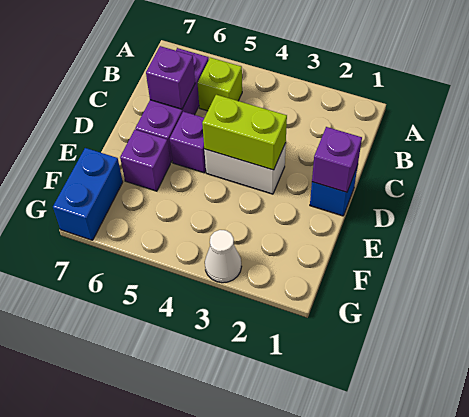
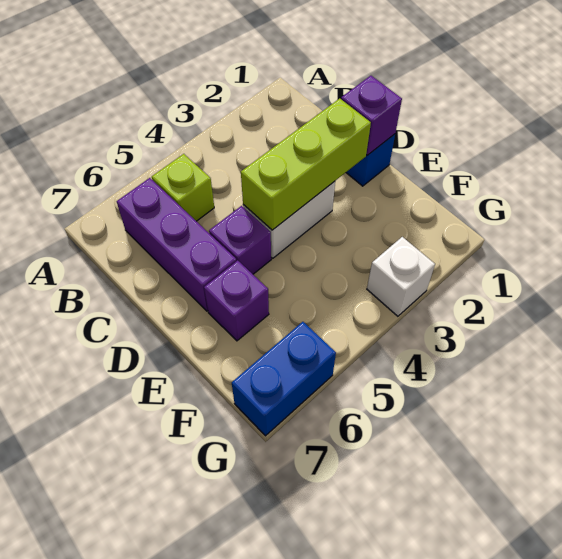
purple brick C6 level 2 -> none
lime brick D3:D4 level 2 -> lime brick D2:D4 level 2
blue brick F7:G7 level 1 -> blue brick G6:G7 level 1
white cone G3 level 1 -> white brick G3 level 1

